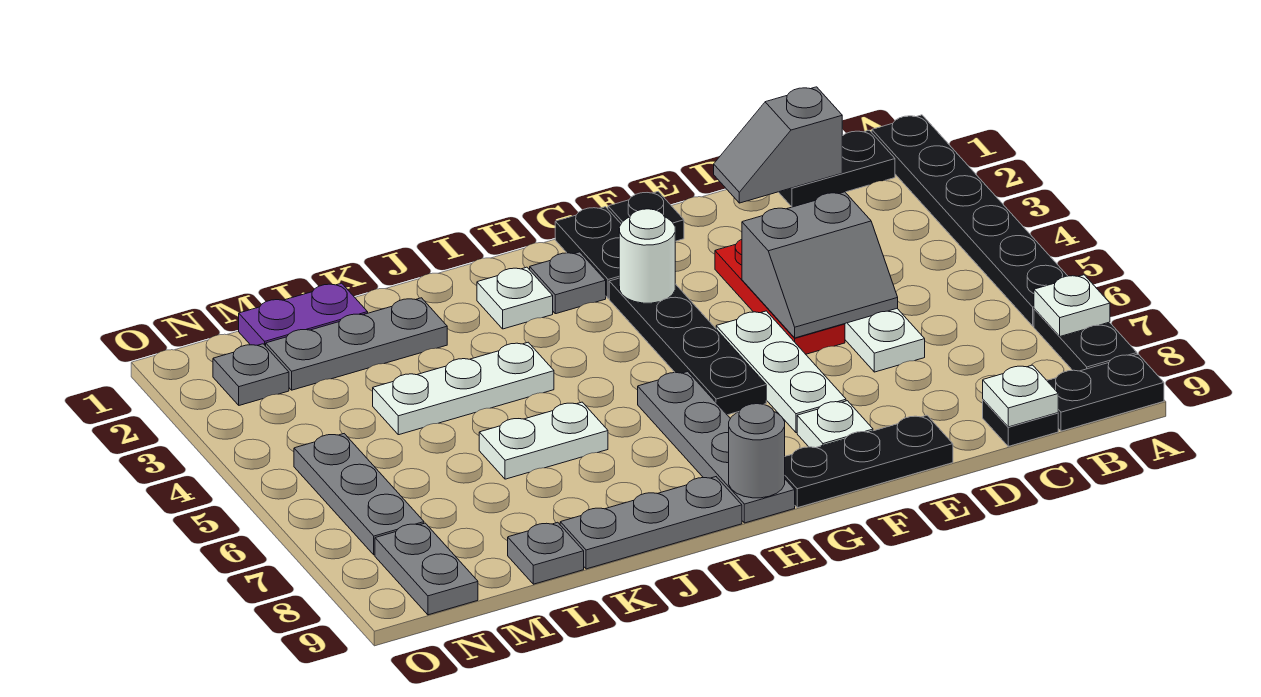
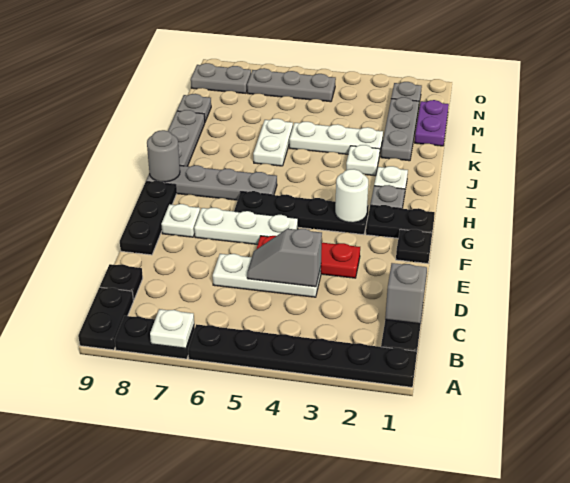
white plate C9 level 2 -> white plate J3 level 1
grey slope D4:E5 level 2 top 4 -> grey slope D4:D5 level 2 top 4
white plate J4:L4 level 1 -> white plate K3:K5 level 1

